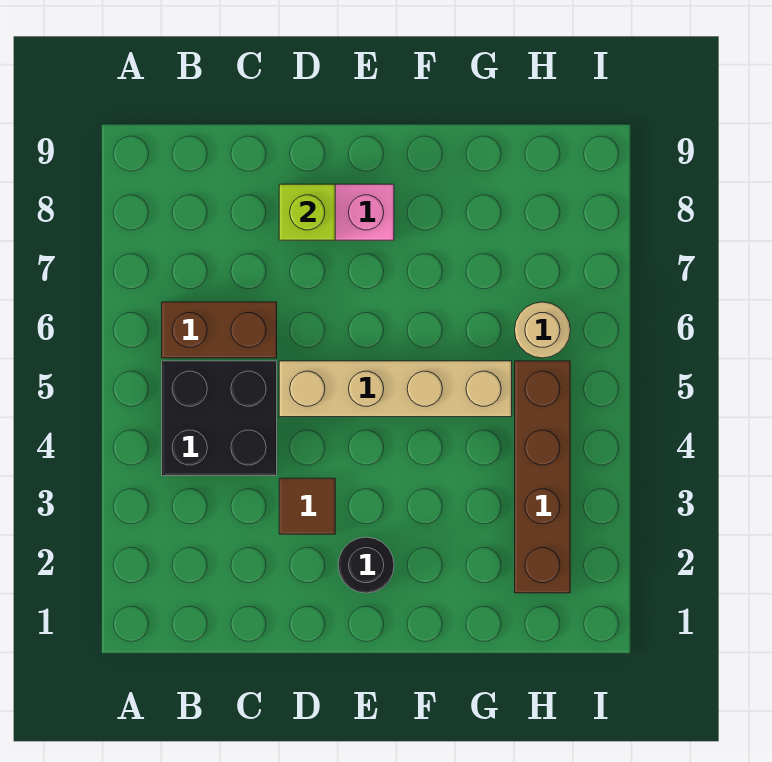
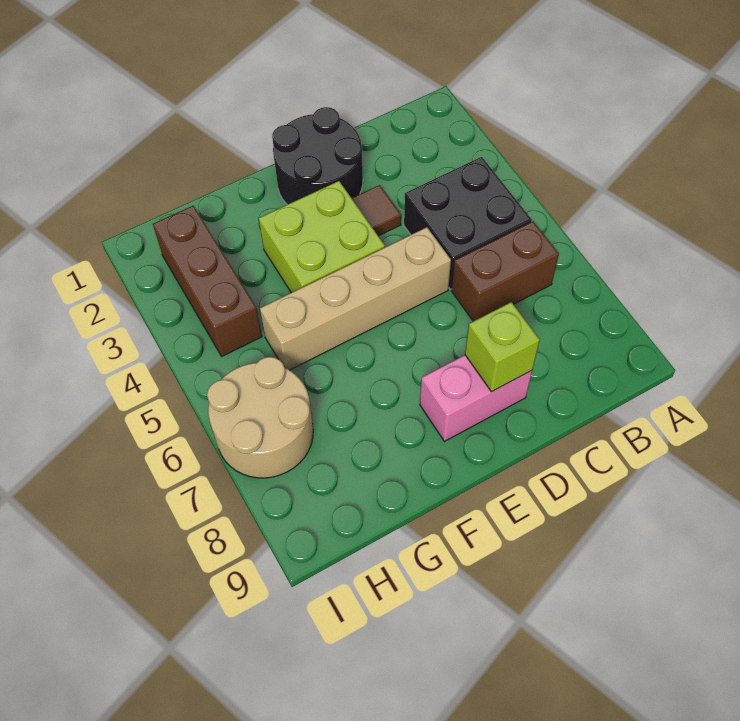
black round brick E2 level 1 -> black round brick D1:E2 level 1
none -> lime brick E3:F4 level 1
brown brick H2:H5 level 1 -> brown brick H2:H4 level 1
tan round brick H6 level 1 -> tan round brick H6:I7 level 1

